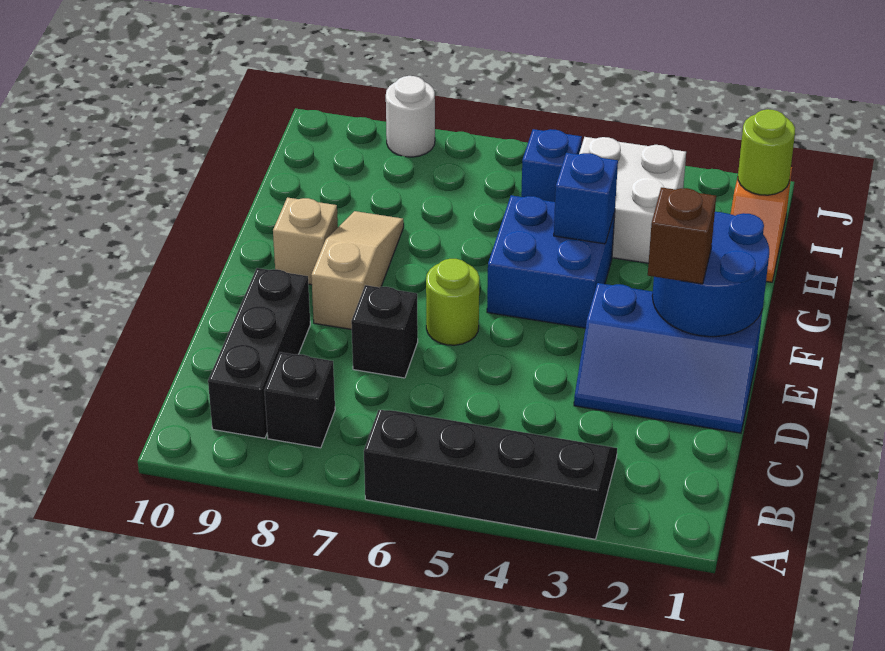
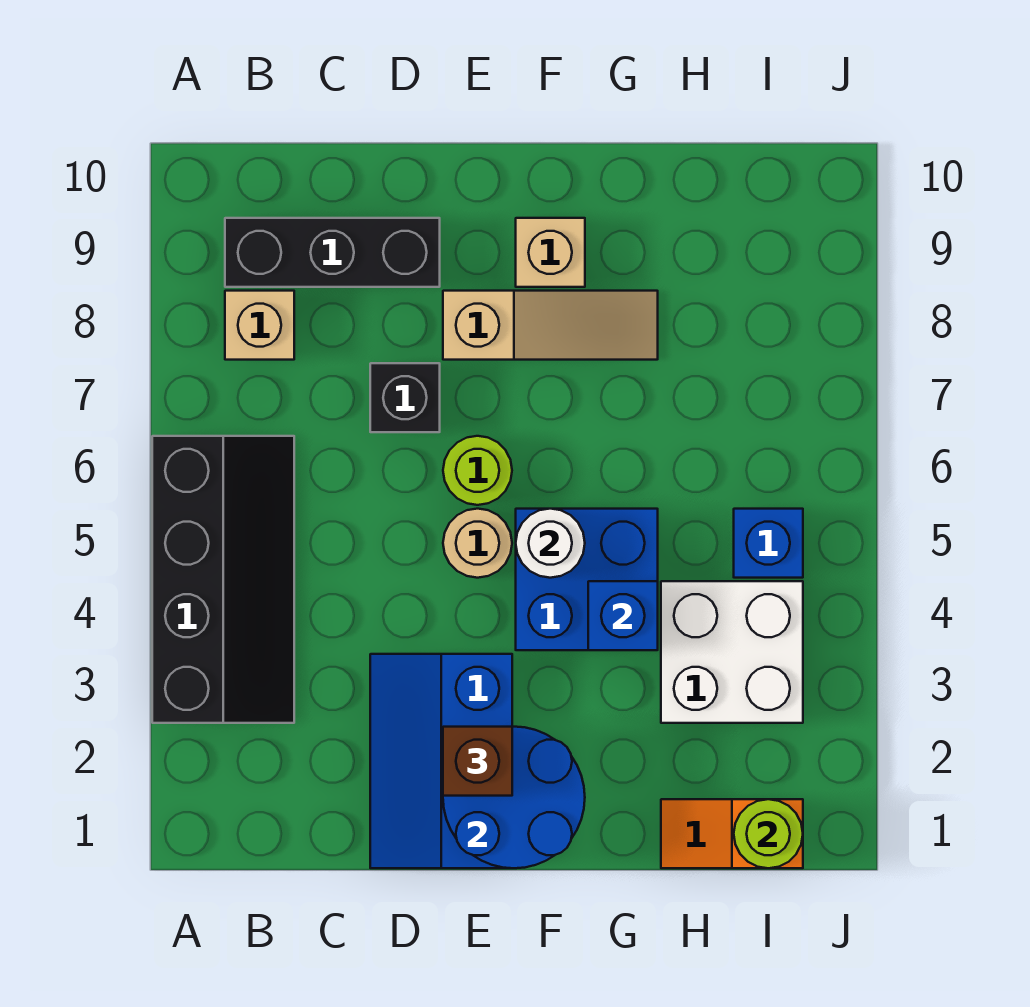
black brick B8 level 1 -> tan brick B8 level 1
none -> tan round brick E5 level 1
white round brick J8 level 1 -> white round brick F5 level 2

